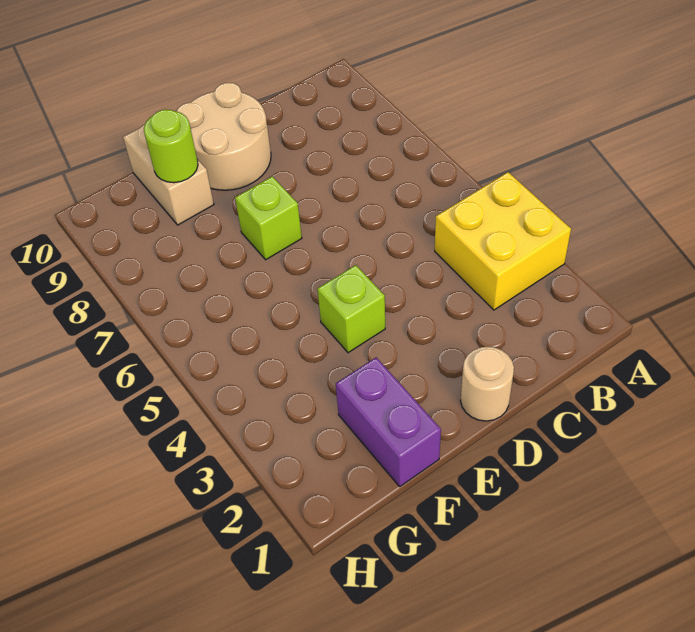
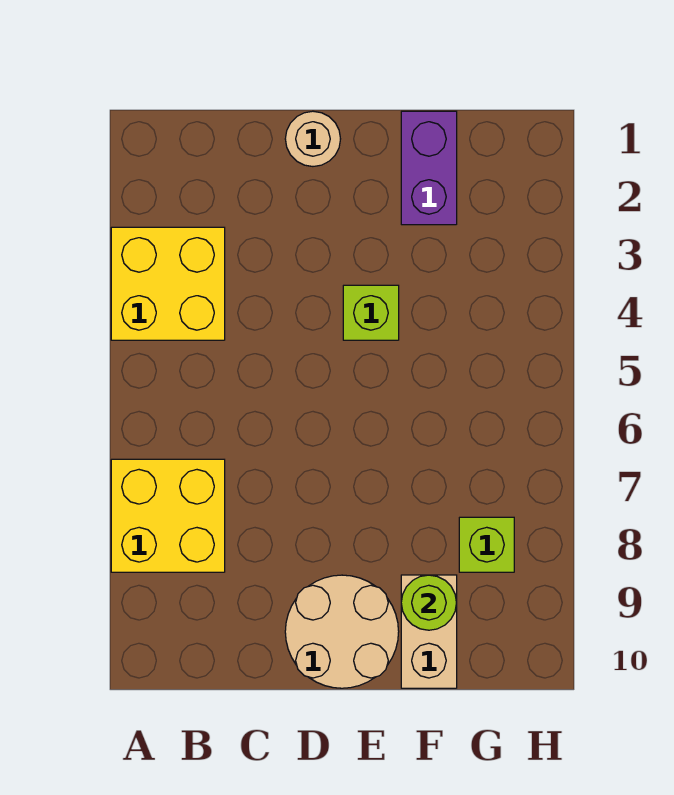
none -> yellow brick A7:B8 level 1
lime brick E7 level 1 -> lime brick G8 level 1

